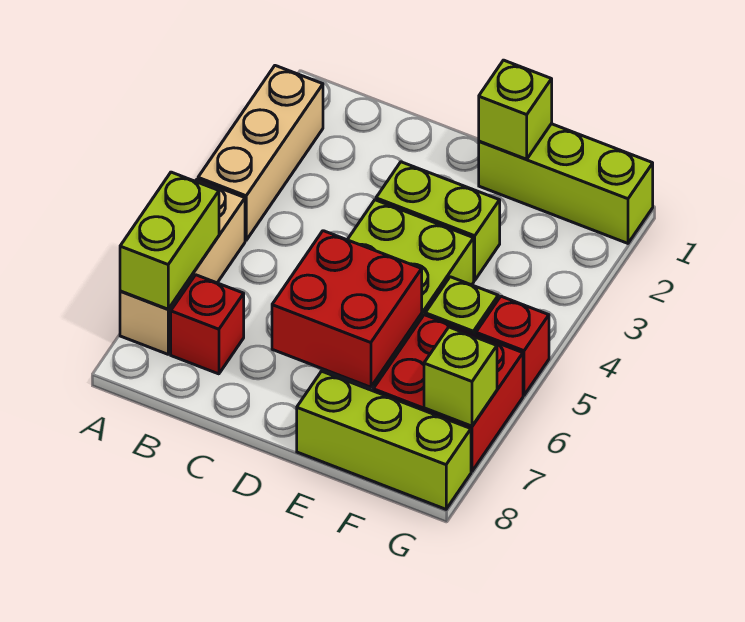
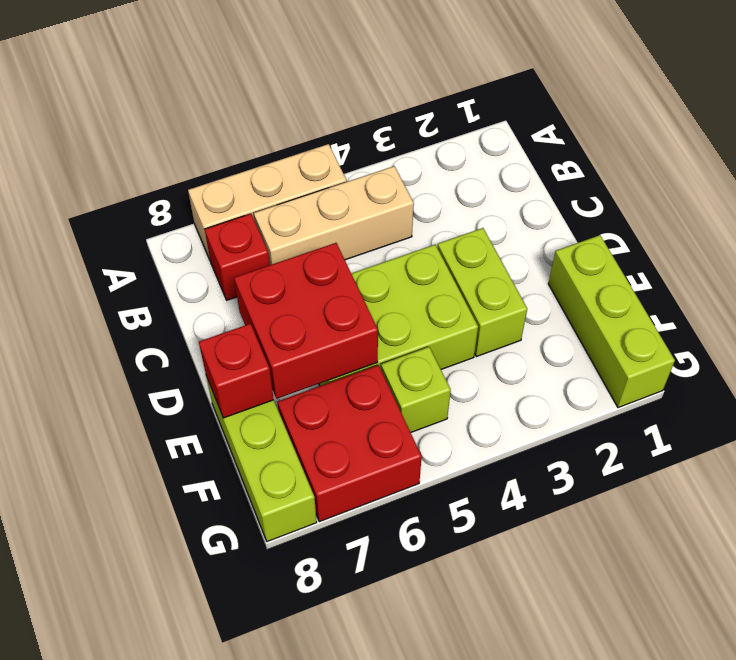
tan brick A2:A4 level 1 -> tan brick B4:B6 level 1
lime brick A6:A7 level 2 -> none
lime brick E1 level 2 -> none
red brick G5 level 1 -> red brick E8 level 2
lime brick G7 level 2 -> none

